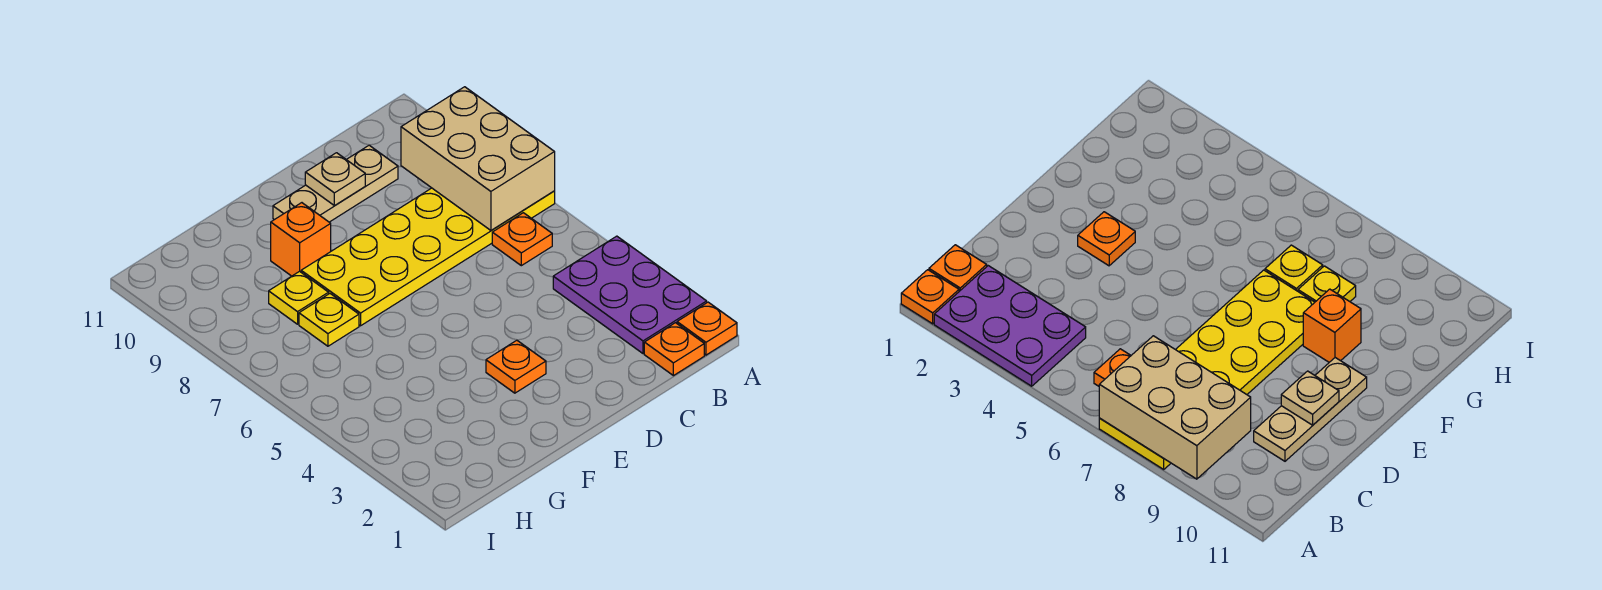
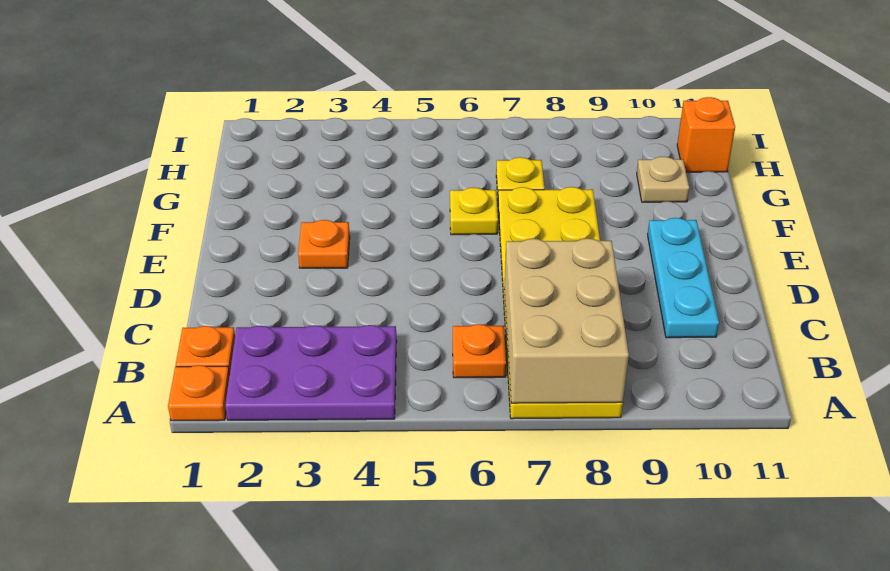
tan brick A7:B9 level 2 -> tan brick A7:C8 level 2
tan plate C10:E10 level 1 -> cyan plate C10:E10 level 1
tan plate D10 level 2 -> tan plate G10 level 1
orange brick F9 level 1 -> orange brick H11 level 1
yellow plate G8 level 1 -> yellow plate F6 level 1

